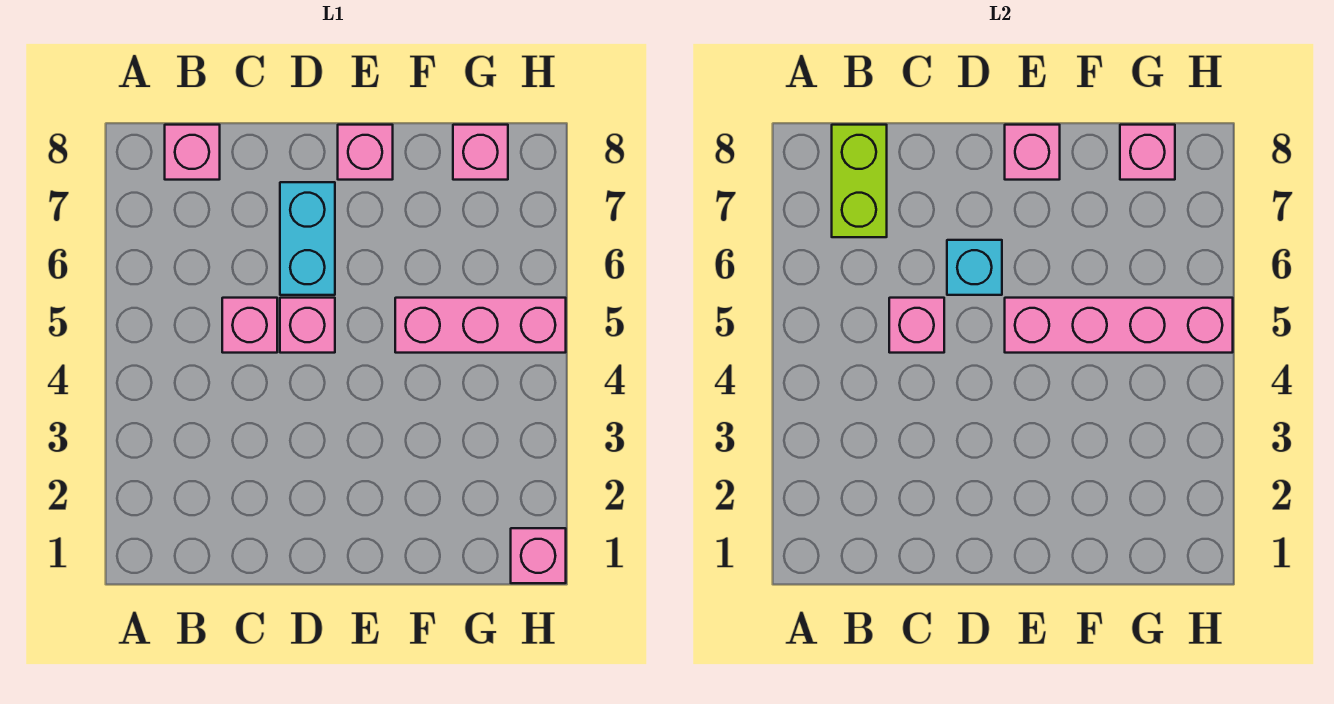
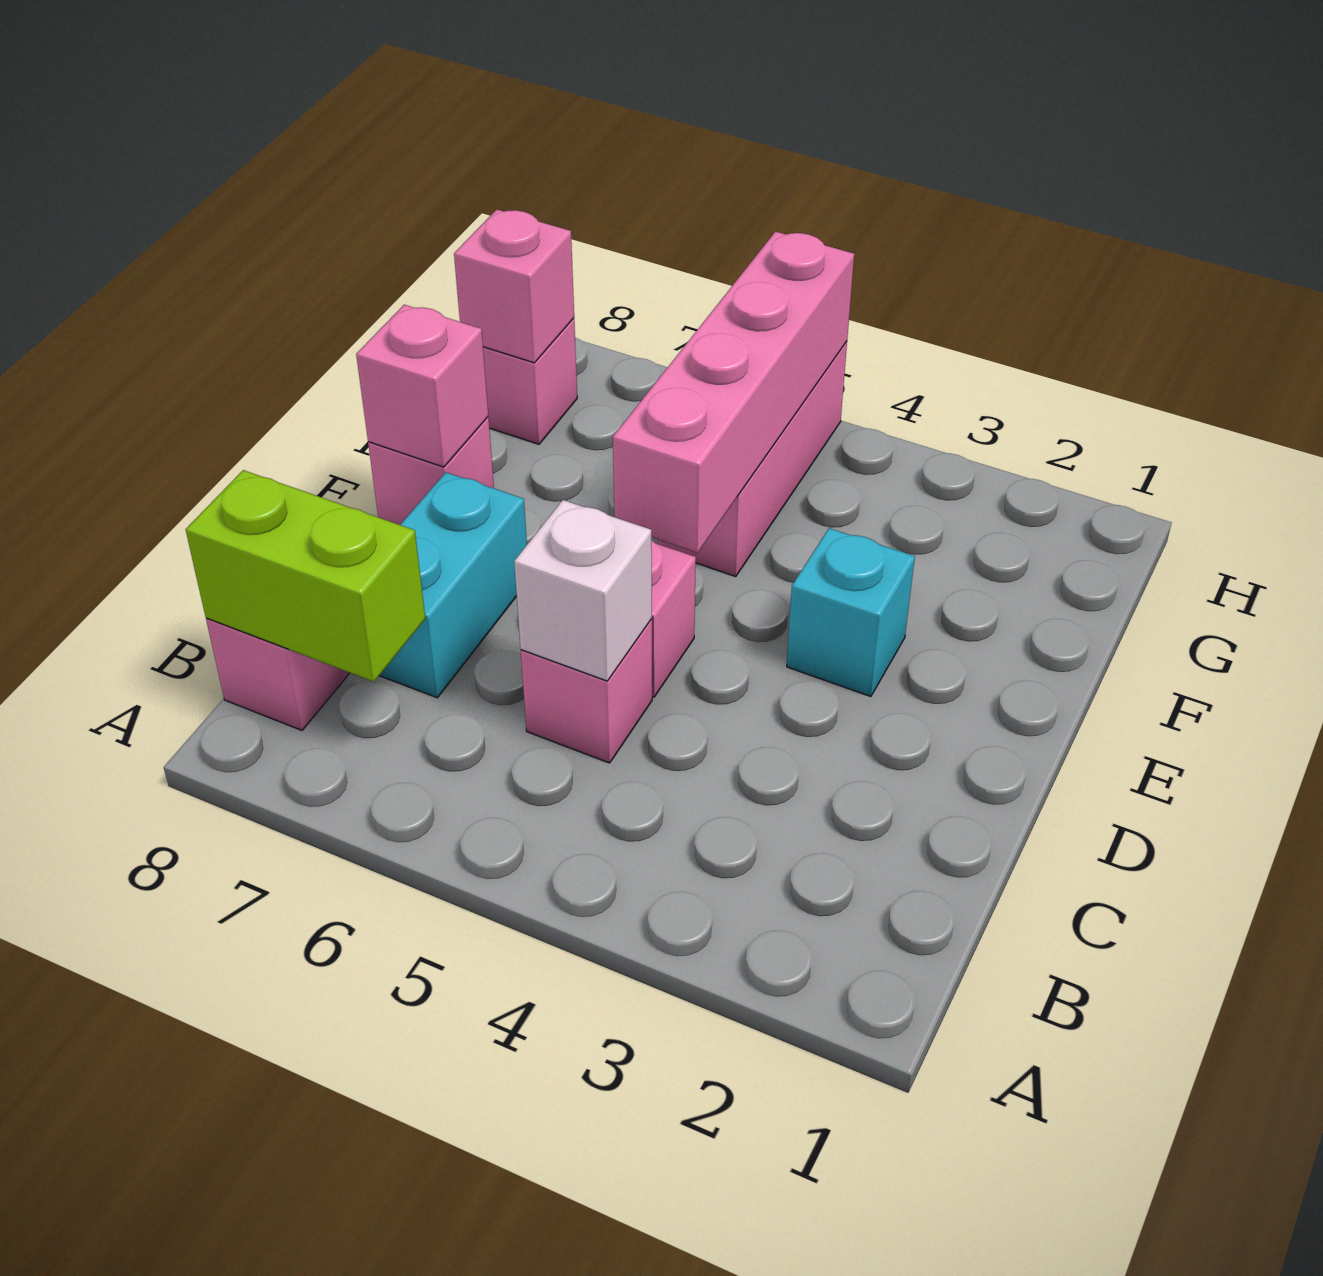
pink brick C5 level 2 -> white brick C5 level 2
cyan brick D6:D7 level 1 -> cyan brick C7:D7 level 1
cyan brick D6 level 2 -> cyan brick E3 level 1
pink brick H1 level 1 -> none

